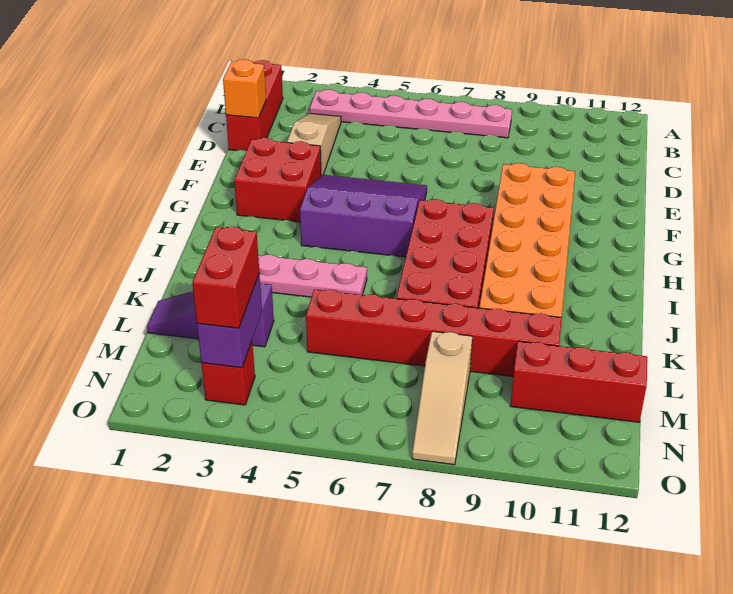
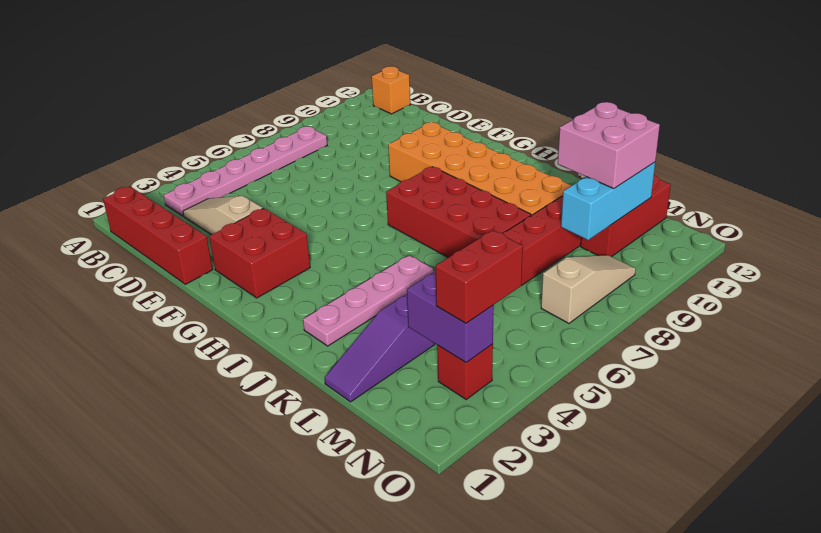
red brick B1:D1 level 1 -> red brick B1:E1 level 1
orange brick D1 level 2 -> orange brick B12 level 1
purple slope F4:H6 level 1 top H -> none
none -> pink brick L10:M11 level 3
red brick M3:N3 level 3 -> red brick N3:N4 level 3
tan slope M8:O8 level 1 top M -> tan slope N7:N9 level 1 top 7
none -> cyan brick M9:M11 level 2

